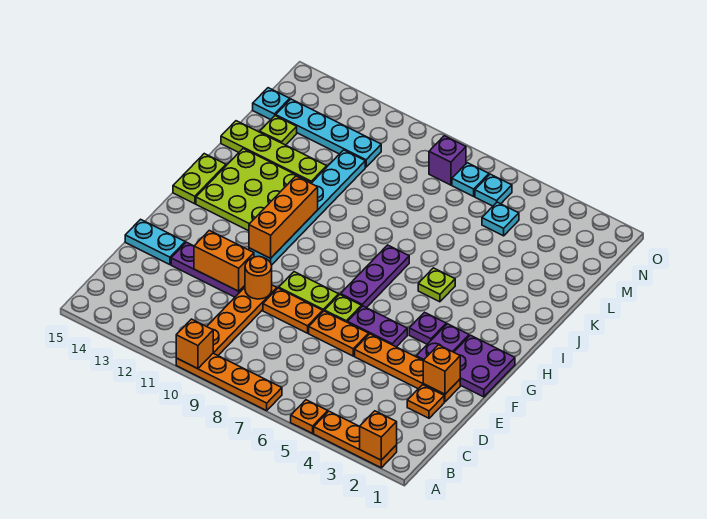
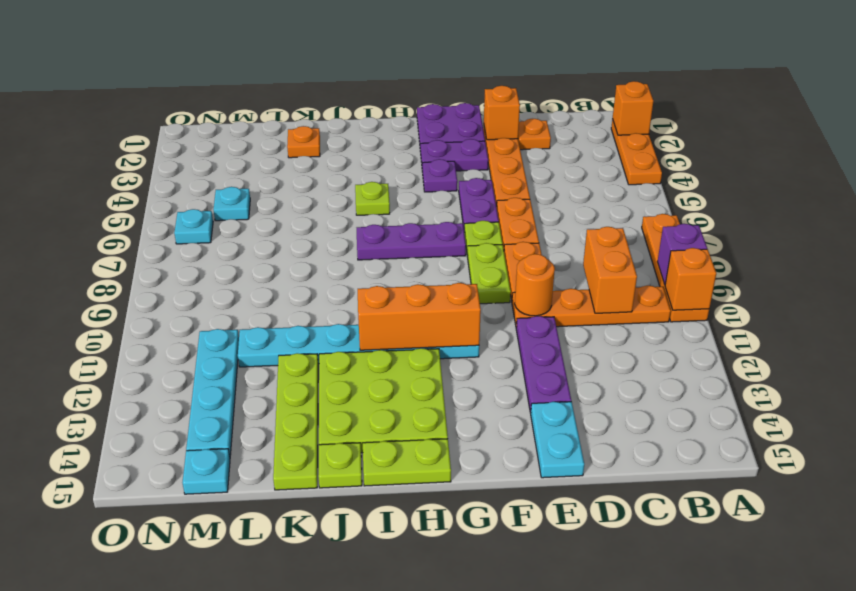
orange plate A5 level 1 -> orange plate K2 level 1
orange brick E11:E12 level 2 -> orange brick C9:C10 level 2
lime plate L14 level 1 -> lime plate J15 level 1
cyan plate N7 level 1 -> none
purple brick N8 level 1 -> purple brick A9 level 2

